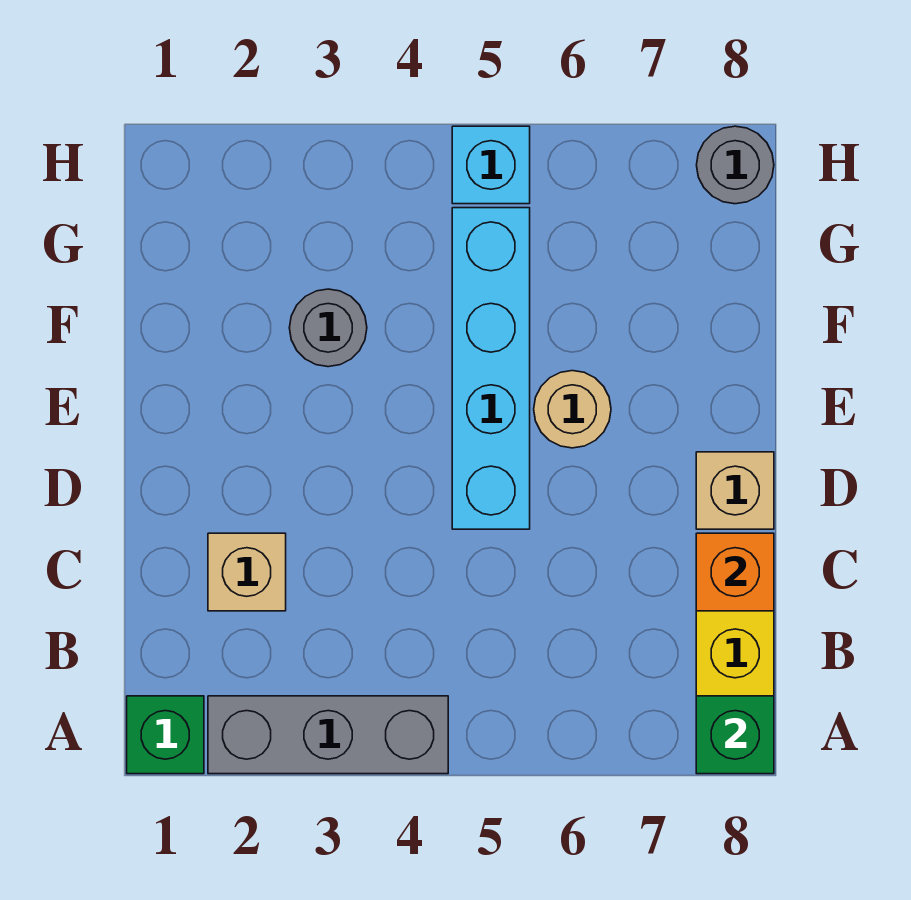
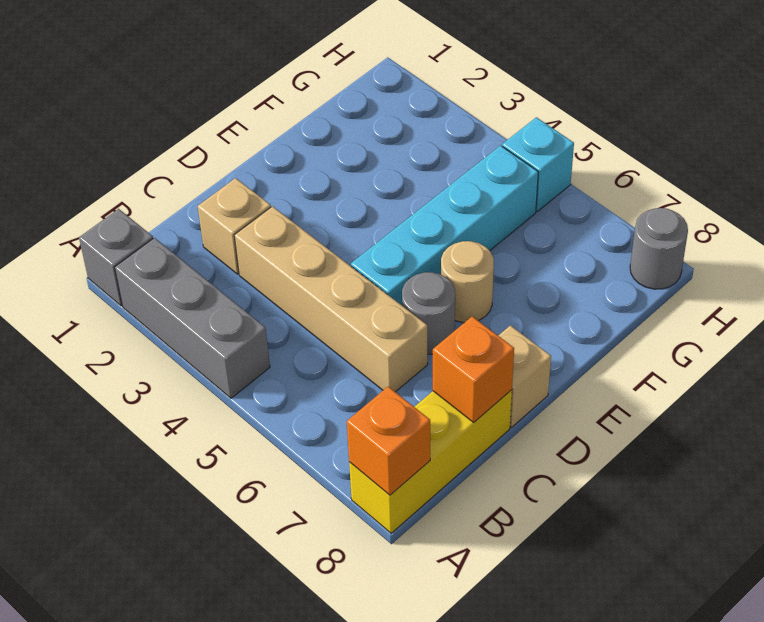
green brick A1 level 1 -> grey brick A1 level 1
green brick A8 level 2 -> orange brick A8 level 2
none -> tan brick C3:C6 level 1
grey round brick F3 level 1 -> grey round brick D6 level 1

